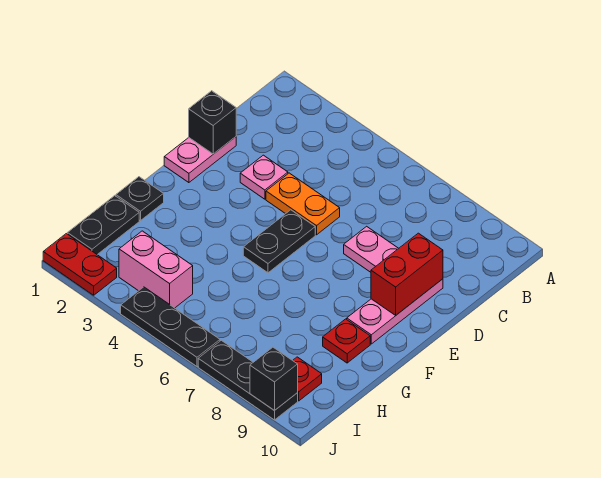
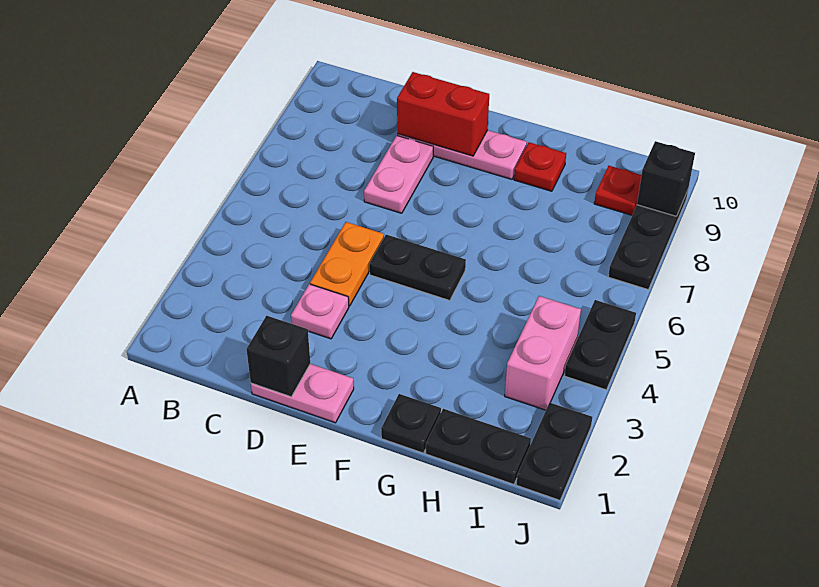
red plate J1:J2 level 1 -> black plate J1:J2 level 1
black plate J4:J6 level 1 -> black plate J4:J5 level 1

